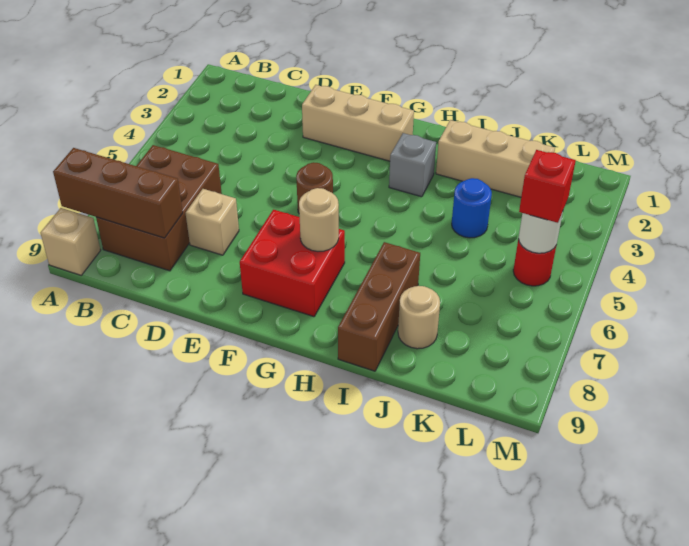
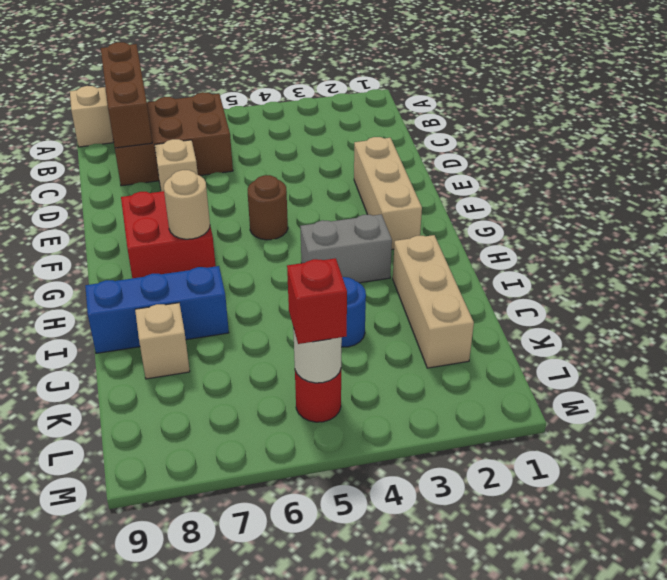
grey brick H3 level 1 -> grey brick H3:H4 level 1
brown brick I7:I9 level 1 -> blue brick I7:I9 level 1
tan round brick J8 level 1 -> tan brick J8 level 1

